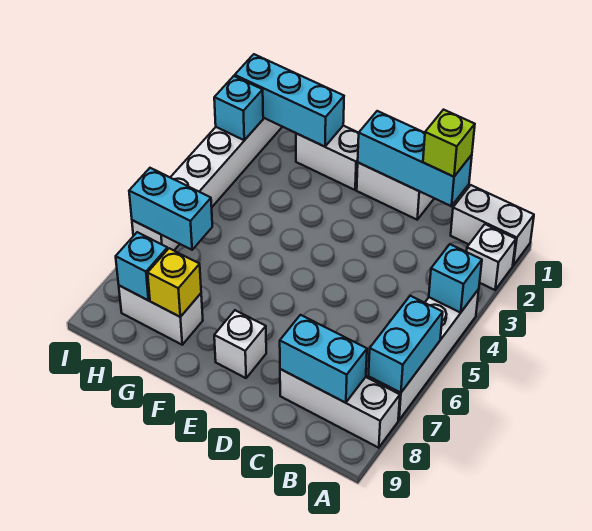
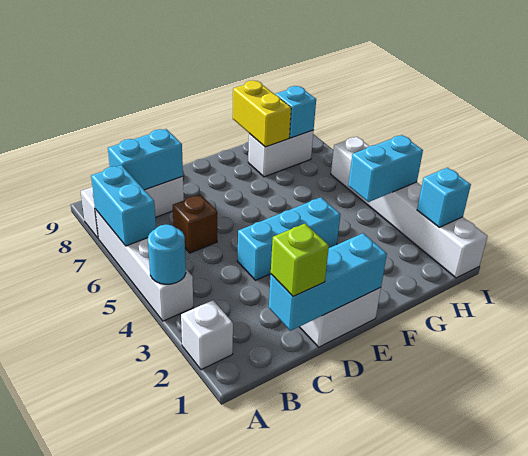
white brick A1:B1 level 1 -> none
cyan brick A4 level 2 -> cyan round brick A4 level 2
none -> brown brick C6 level 1
white brick E8 level 1 -> none
white brick F1:G1 level 1 -> none
cyan brick G1:I1 level 2 -> cyan brick D4:F4 level 1
yellow brick G8 level 2 -> yellow brick G8:G9 level 2
cyan brick H6:I6 level 2 -> cyan brick H4:I4 level 2

